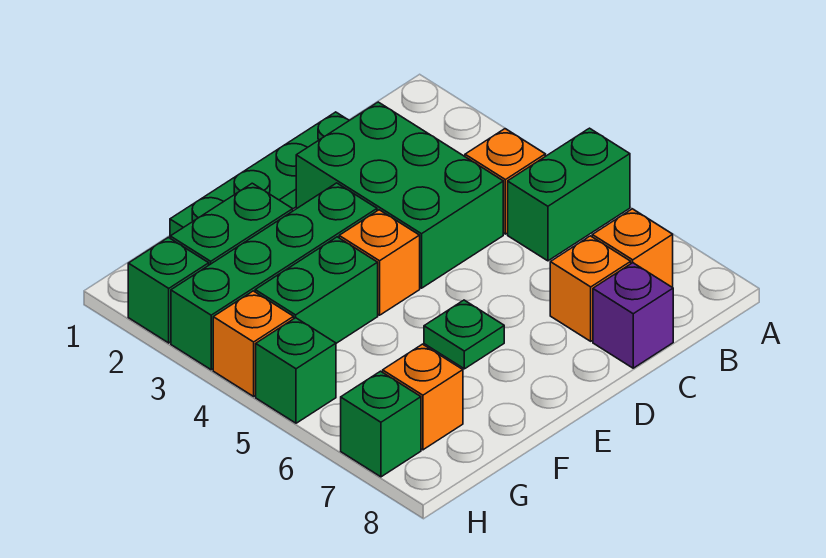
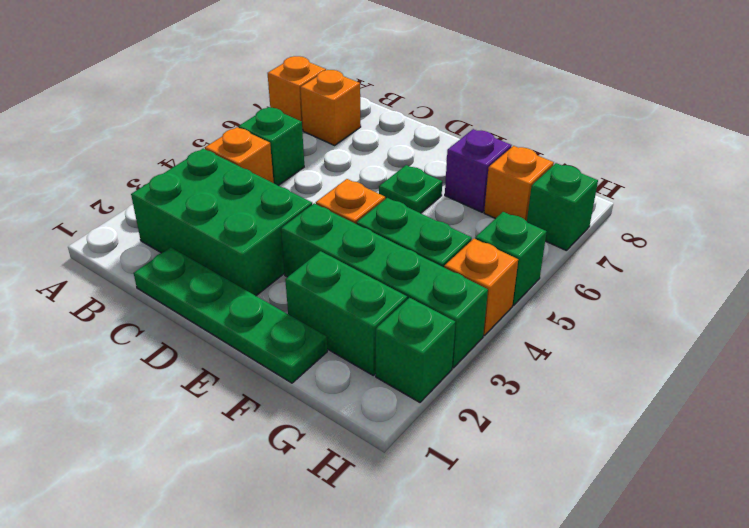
green brick A5:B5 level 1 -> green brick B5 level 1
green brick C2:D4 level 1 -> green brick B2:D3 level 1
orange brick C7 level 1 -> orange brick A7 level 1
purple brick C8 level 1 -> purple brick F7 level 1

